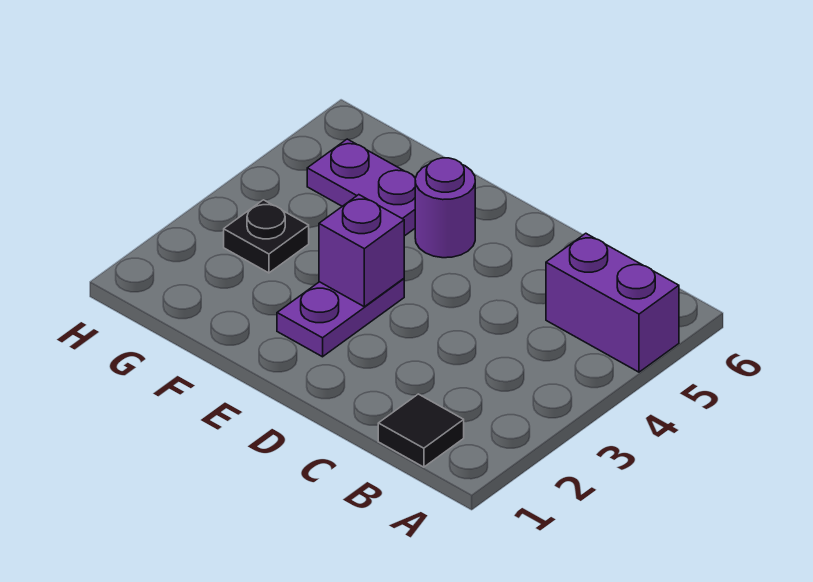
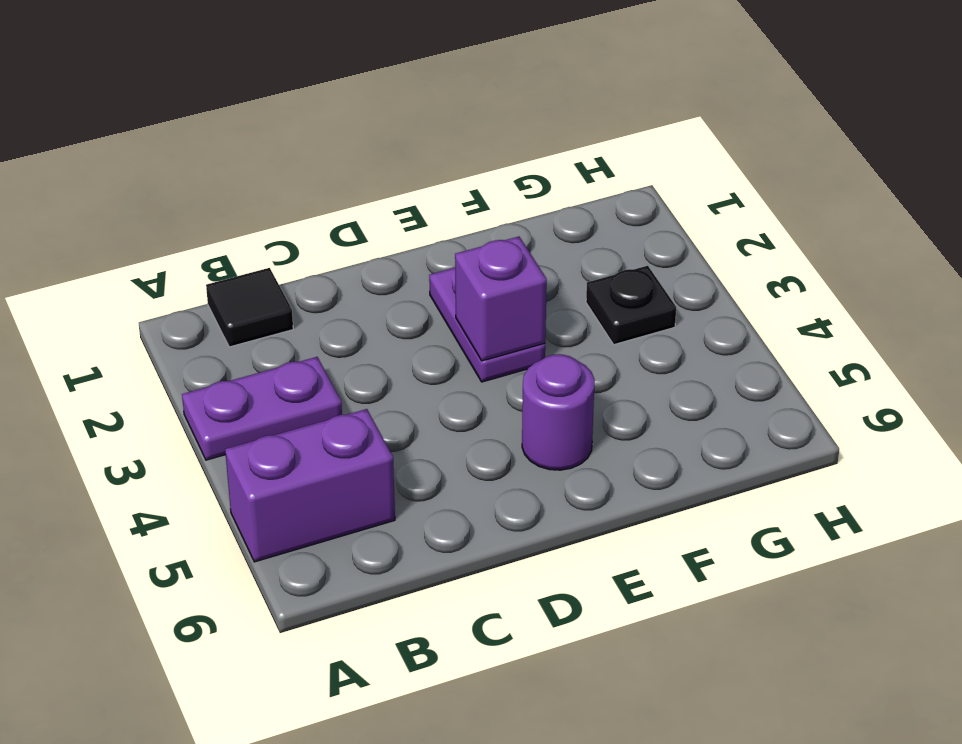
purple plate F5:G5 level 1 -> purple plate A3:B3 level 1

